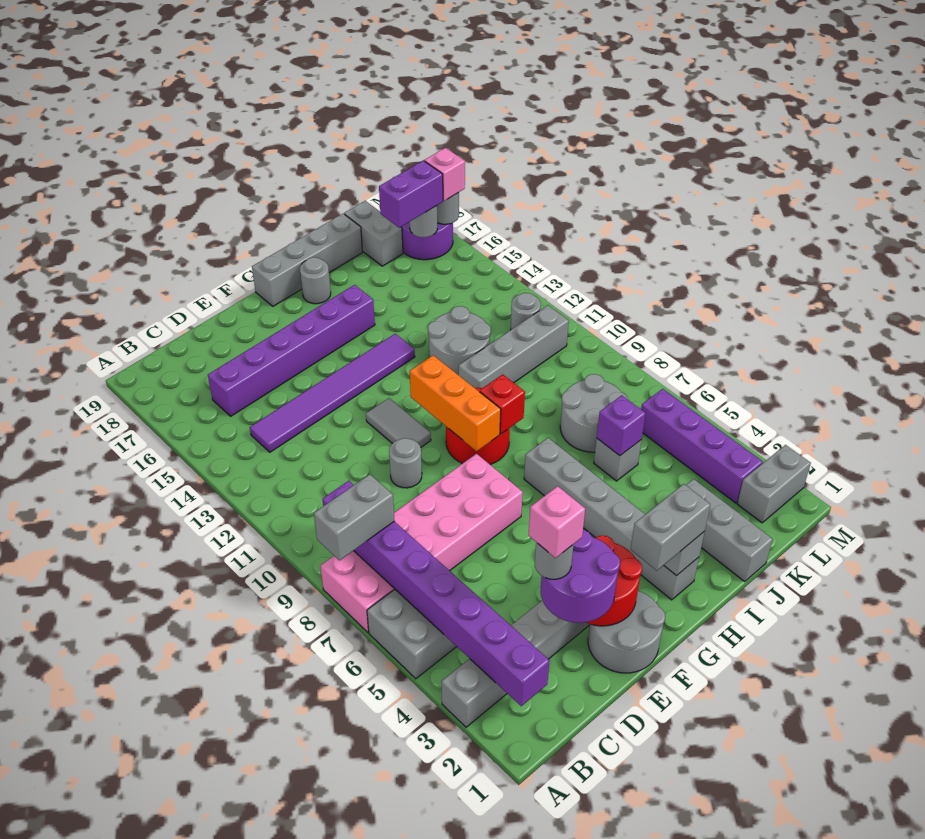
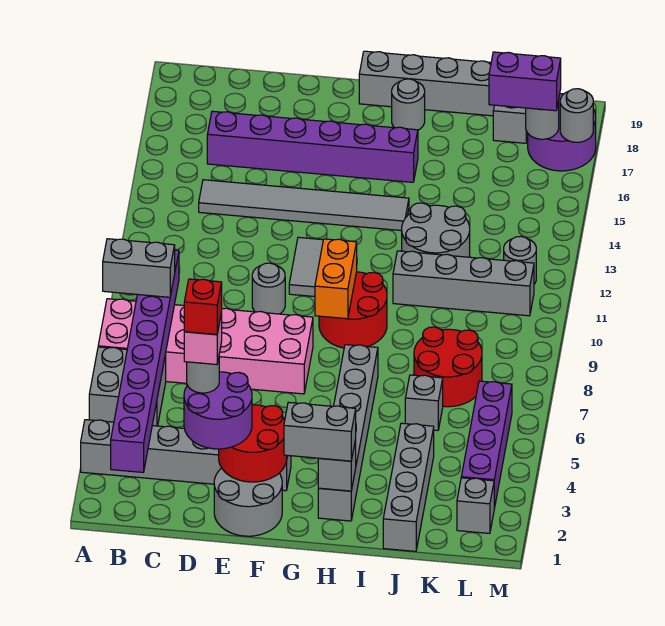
purple tile C14:H14 level 1 -> grey tile C14:H14 level 1
orange brick G9:G11 level 2 -> orange brick G9:G10 level 2
red brick H9 level 2 -> red brick D3 level 6
grey brick J1:J3 level 1 -> grey brick J1:J4 level 1
purple brick J6 level 2 -> none
grey round brick J7:K8 level 1 -> red round brick J7:K8 level 1
grey brick L2:M2 level 1 -> grey brick L2 level 1
pink brick M17 level 3 -> none

